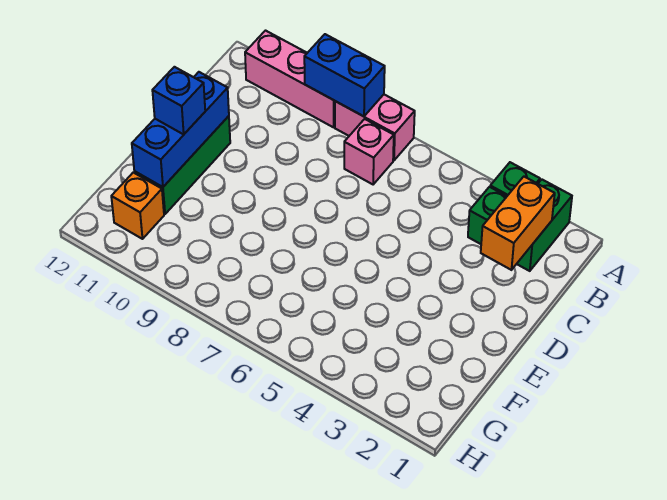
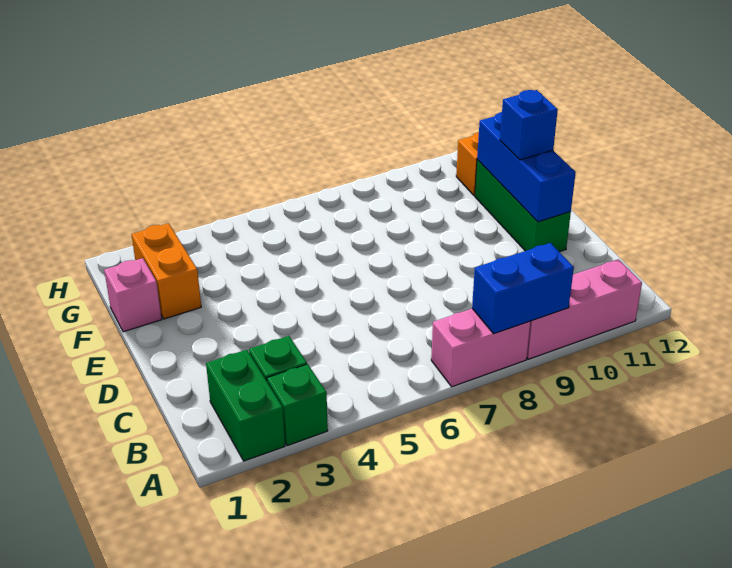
orange brick B2:C2 level 2 -> orange brick F2:G2 level 1
pink brick B7 level 1 -> pink brick F1 level 1

